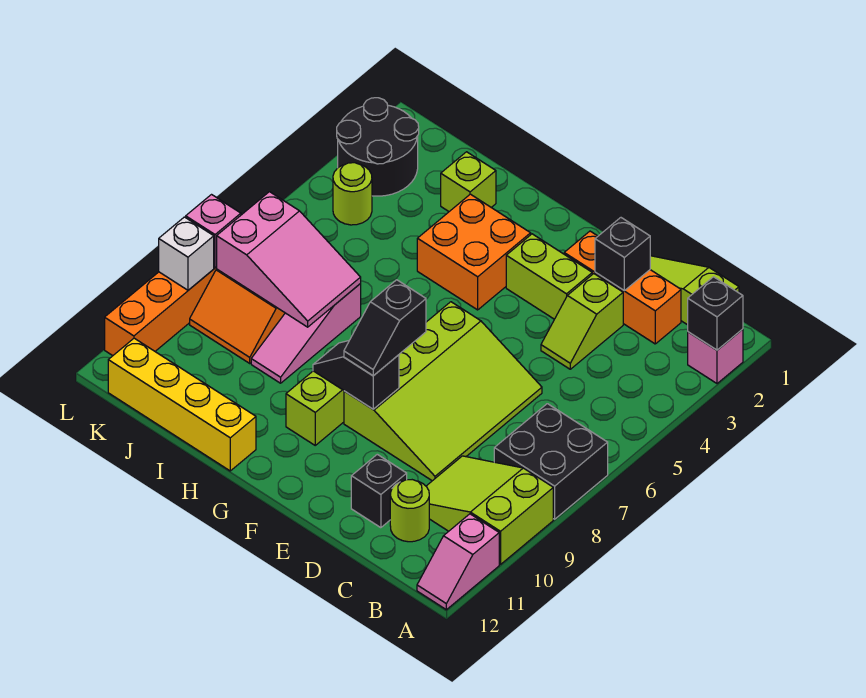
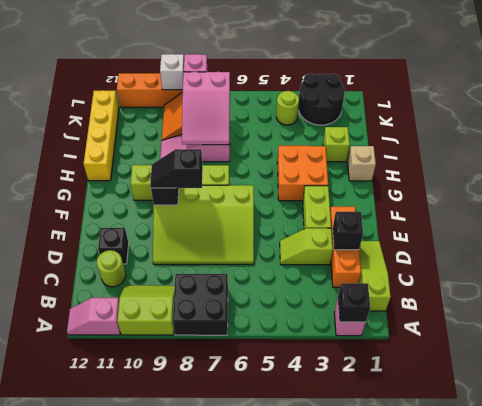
lime slope A9:C10 level 1 top A -> lime slope A9:B10 level 1 top A
none -> tan brick H1 level 1

